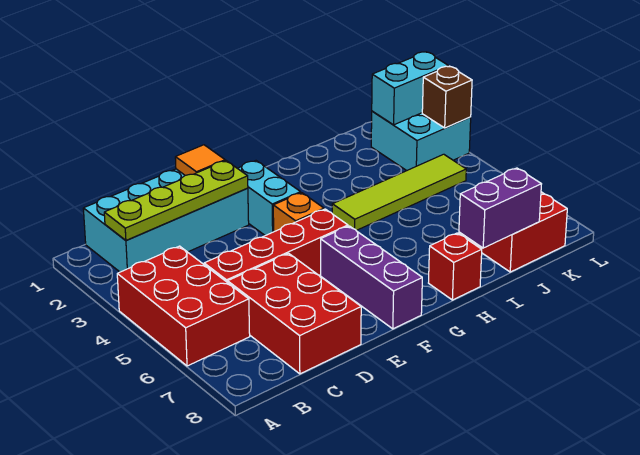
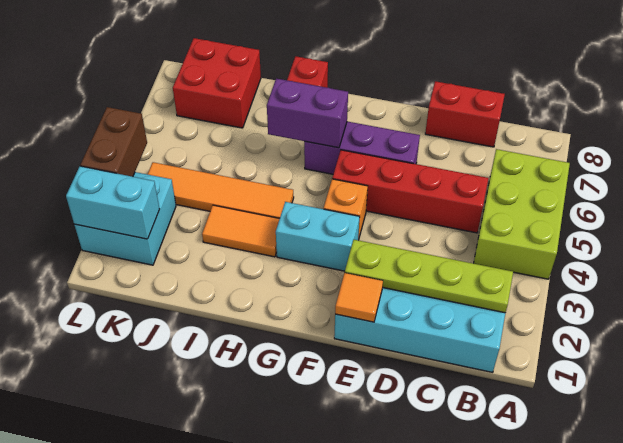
red brick A4:B6 level 1 -> lime brick A4:B6 level 1
red brick C6:D8 level 1 -> red brick C8:D8 level 1
cyan brick F2:F3 level 1 -> cyan brick F3:G3 level 1
purple brick F6:F8 level 1 -> purple brick E6:G6 level 1
none -> orange tile H3:I3 level 1
lime tile H4:K4 level 1 -> orange tile H4:K4 level 1
purple brick I8:J8 level 2 -> purple brick G6:H6 level 2
brown brick L3 level 2 -> brown brick L3:L4 level 2

